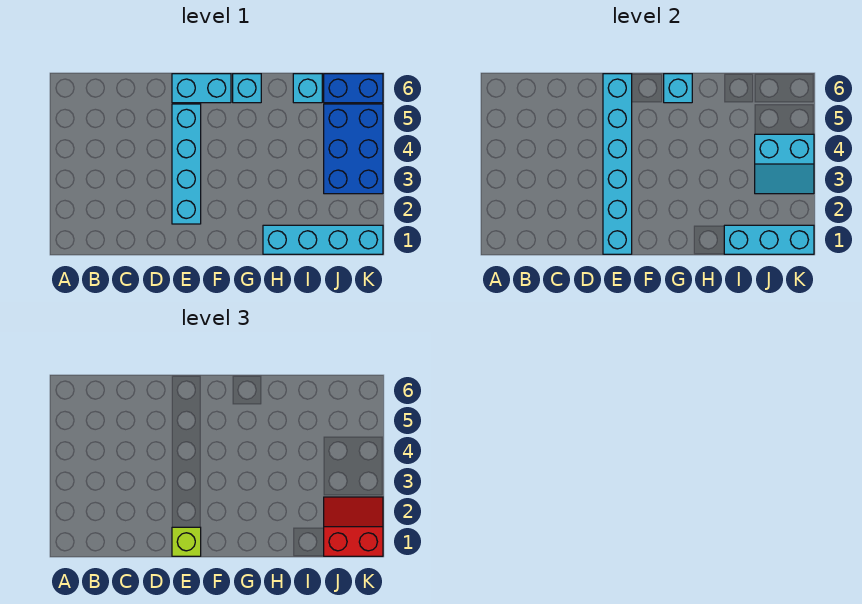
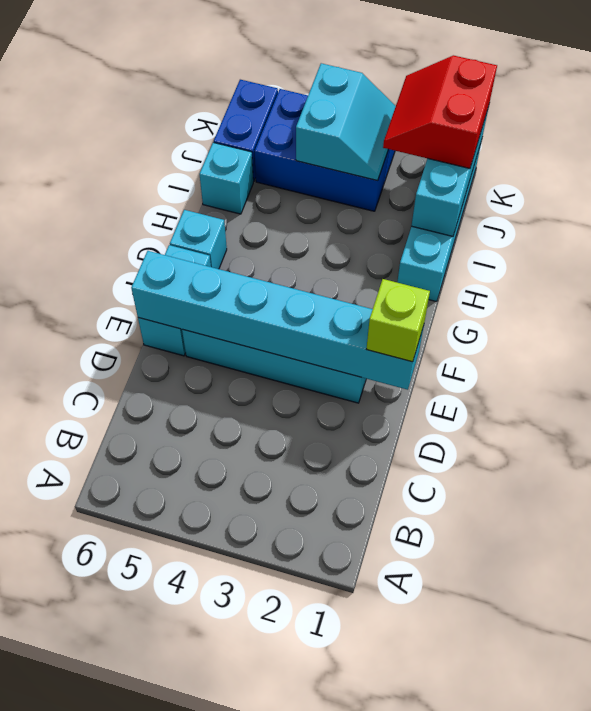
cyan brick G6 level 2 -> none

